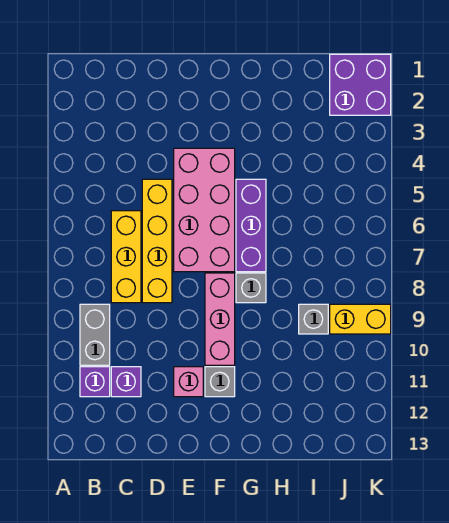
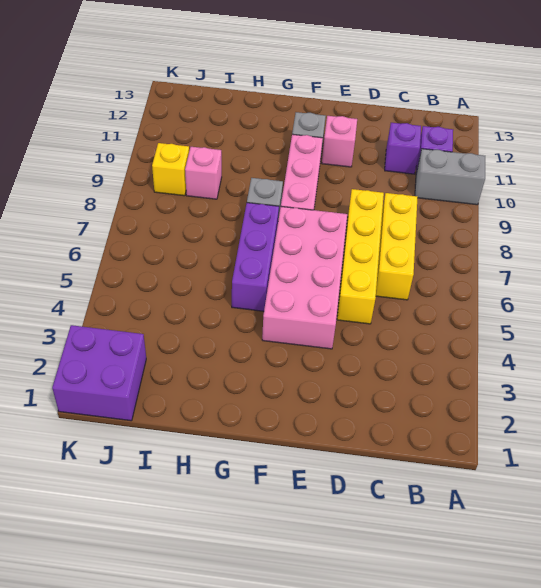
grey brick B9:B10 level 1 -> grey brick A10:B10 level 1
grey brick I9 level 1 -> pink brick I9 level 1
yellow brick J9:K9 level 1 -> yellow brick J9 level 1

